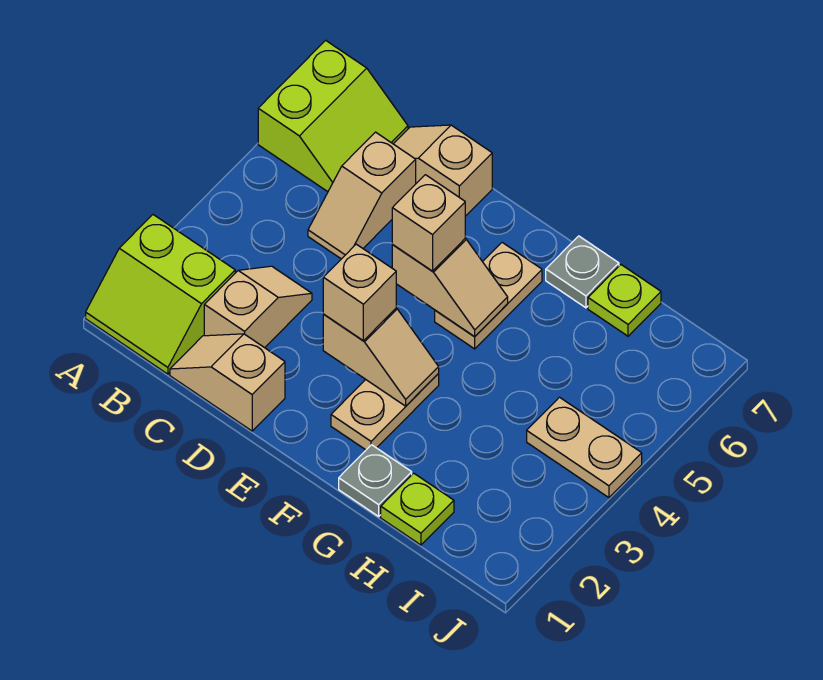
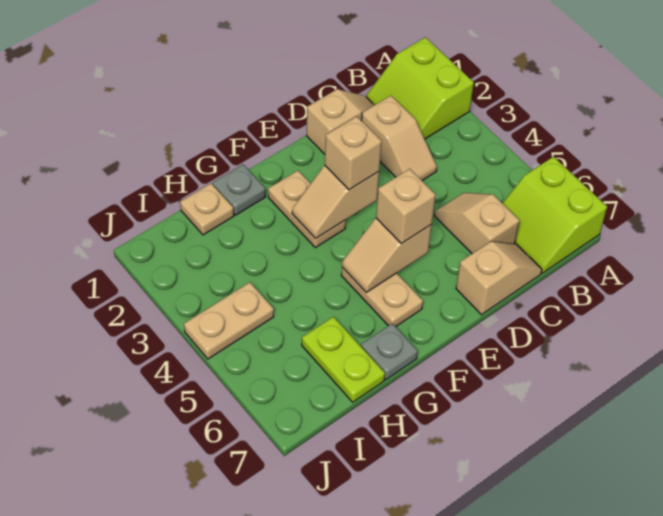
lime slope A1:B2 level 1 top 2 -> lime slope A1:B2 level 1 top A
lime plate H1 level 1 -> tan plate H1 level 1
lime plate H7 level 1 -> lime plate H6:H7 level 1

